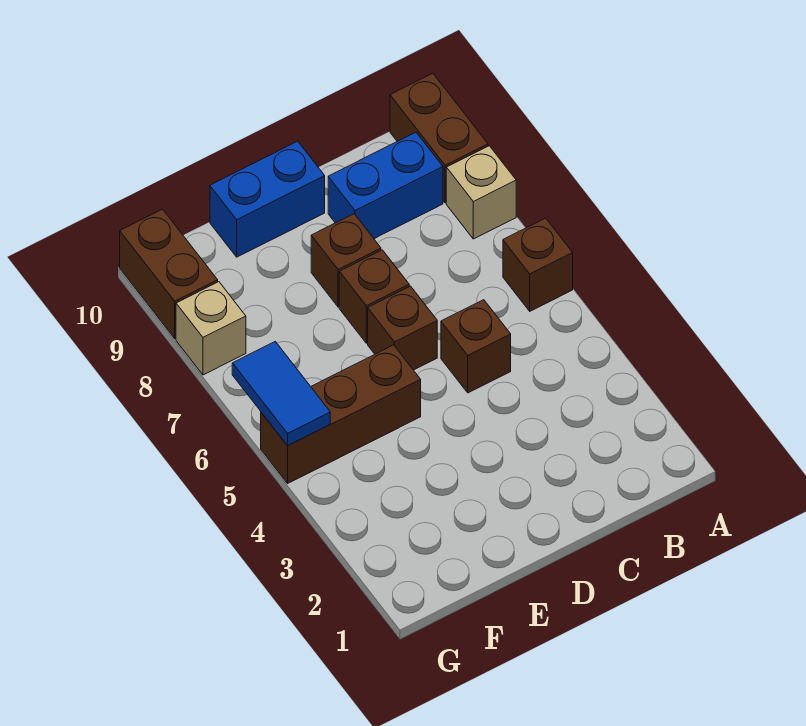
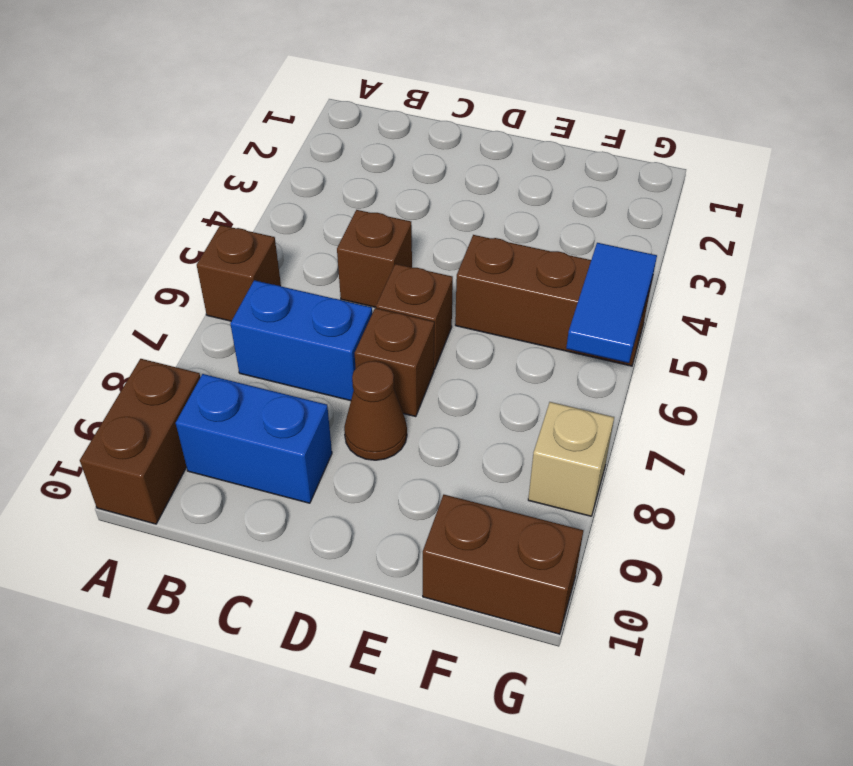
tan brick A8 level 1 -> none
brown brick D8 level 1 -> brown cone D8 level 1
blue brick D10:E10 level 1 -> blue brick B7:C7 level 1
brown brick G9:G10 level 1 -> brown brick F10:G10 level 1

